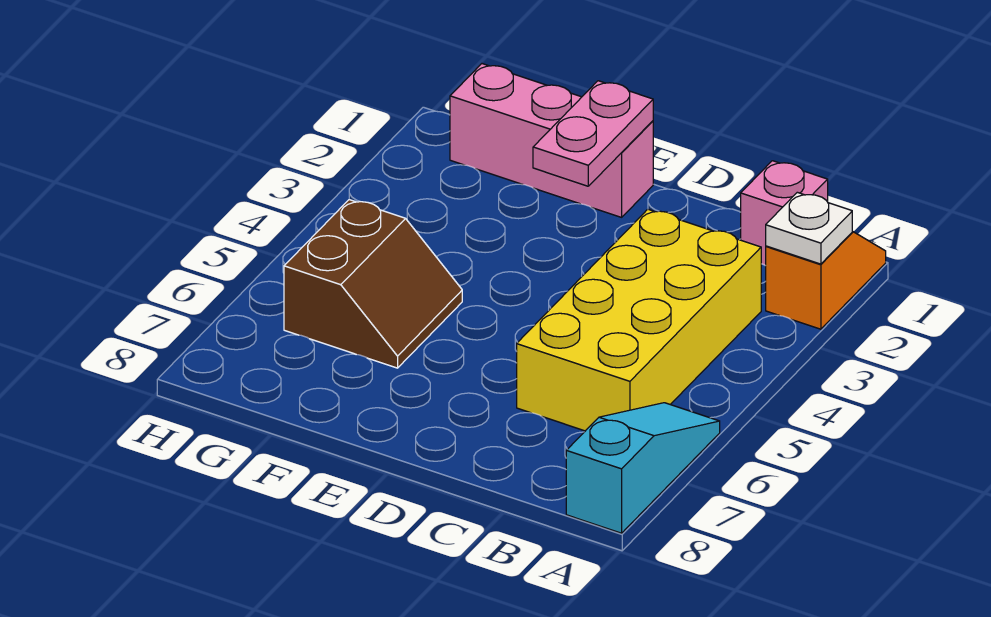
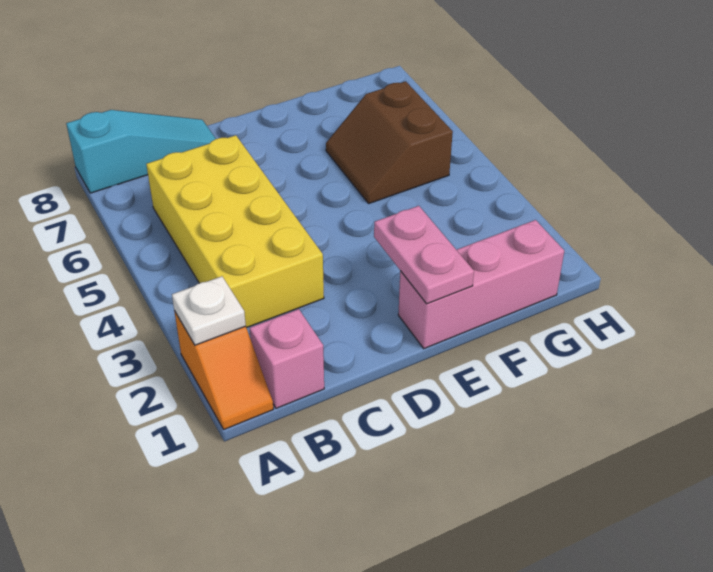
cyan slope A6:A8 level 1 top 8 -> cyan slope A8:C8 level 1 top A

